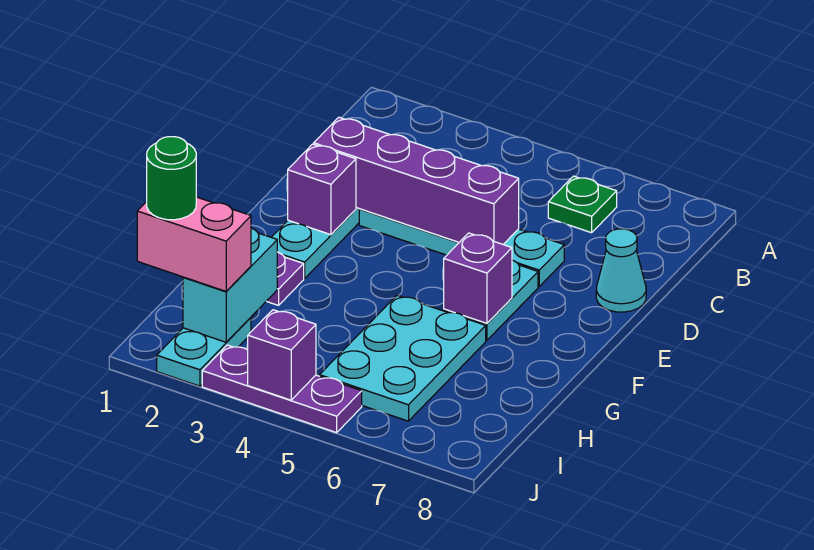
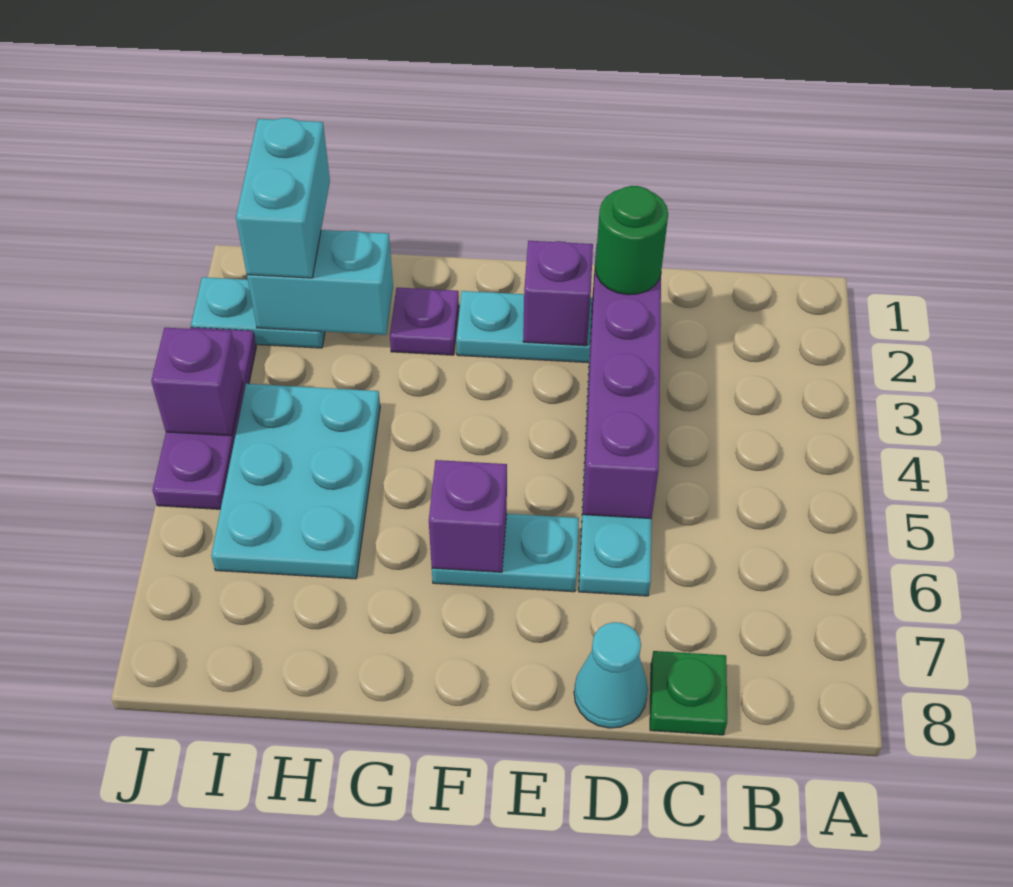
green plate B6 level 1 -> green plate C8 level 1
cyan plate G5:I6 level 1 -> cyan plate H4:I6 level 1
pink brick I1:I2 level 3 -> cyan brick I1:I2 level 3
green round brick I1 level 4 -> green round brick D2 level 3

